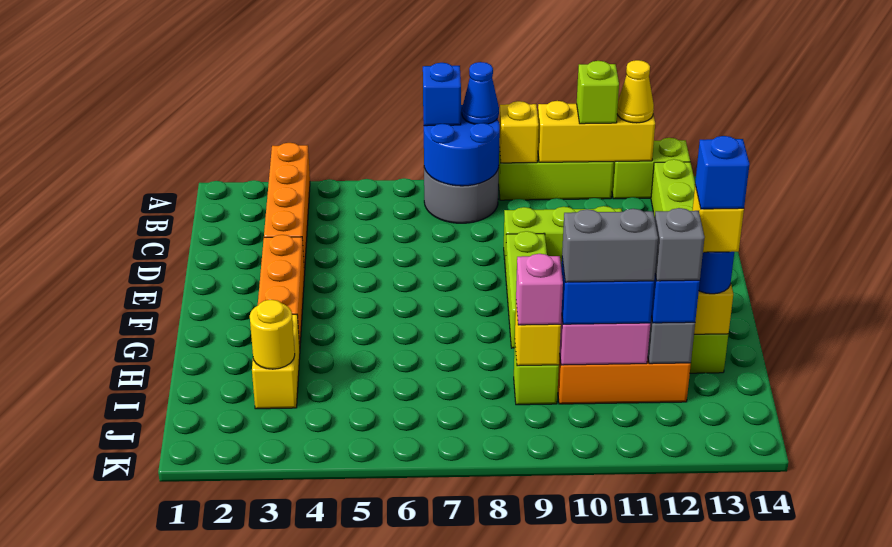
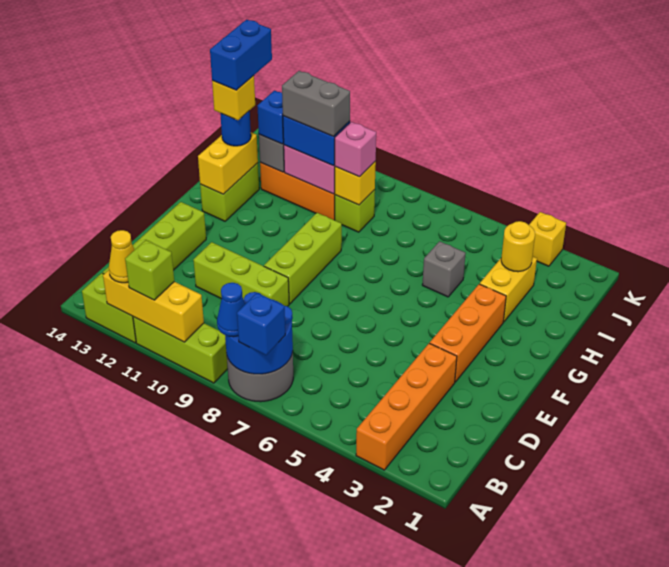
yellow brick A9 level 2 -> yellow brick K3 level 1
blue brick H13 level 5 -> blue brick H13:I13 level 5
grey brick I12 level 4 -> grey brick H5 level 1

